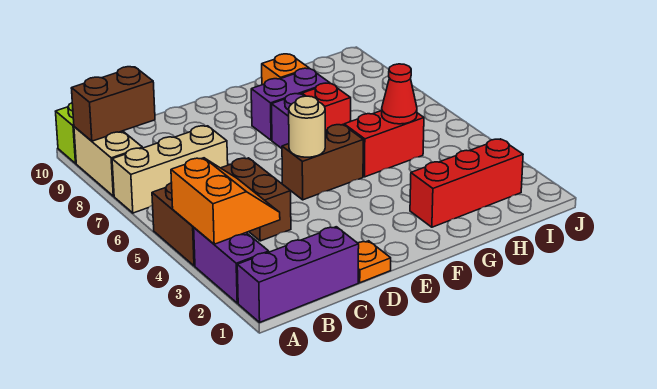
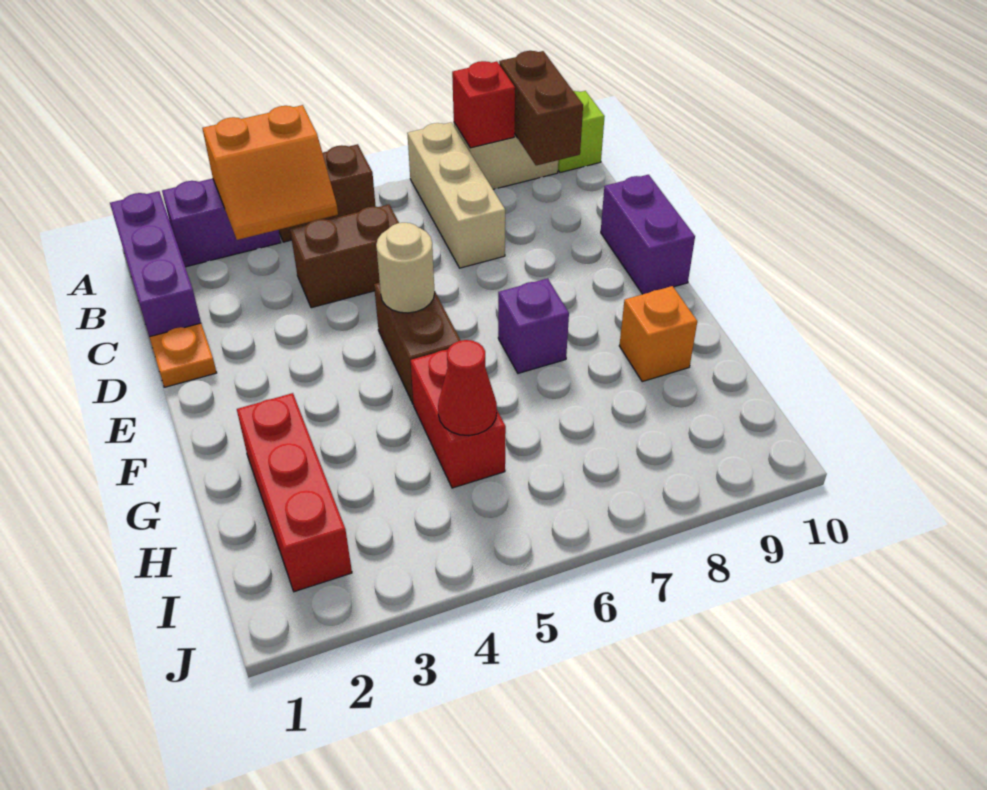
purple brick F8:G8 level 1 -> purple brick D10:E10 level 1
red brick G7 level 1 -> red brick A8 level 2

